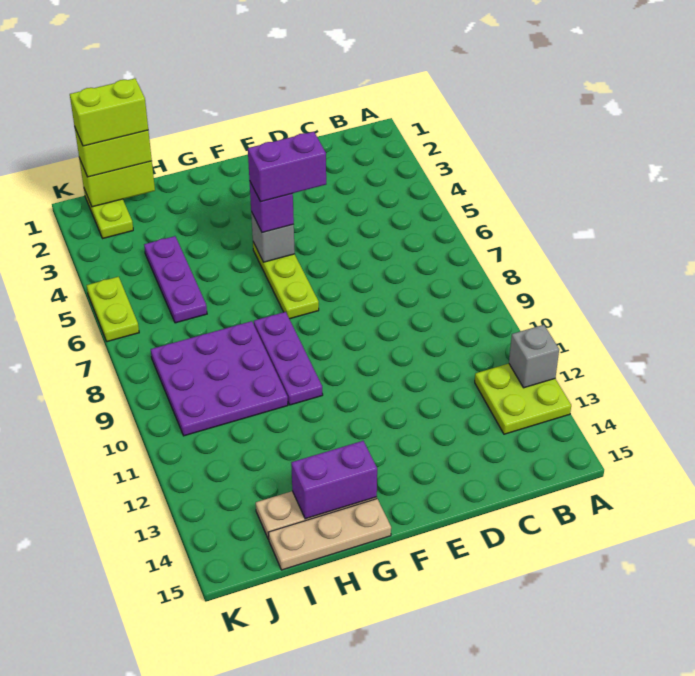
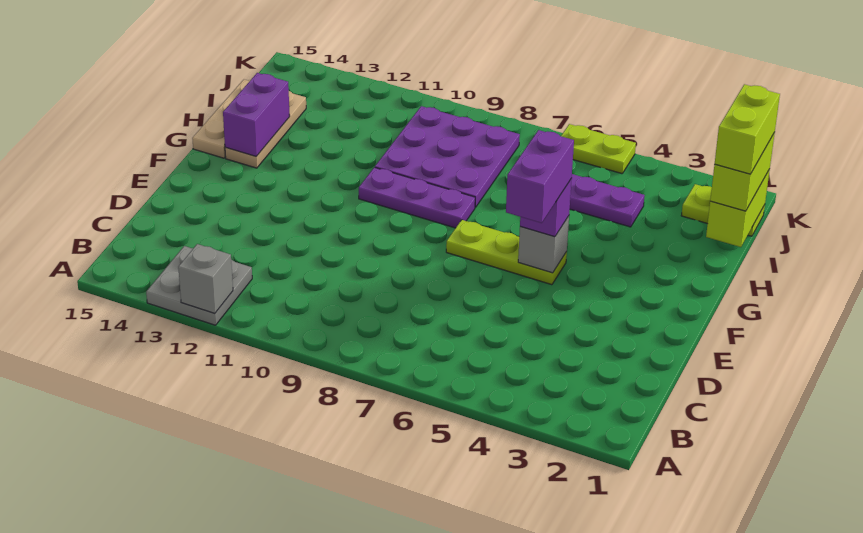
lime plate A12:B13 level 1 -> grey plate A12:B13 level 1

